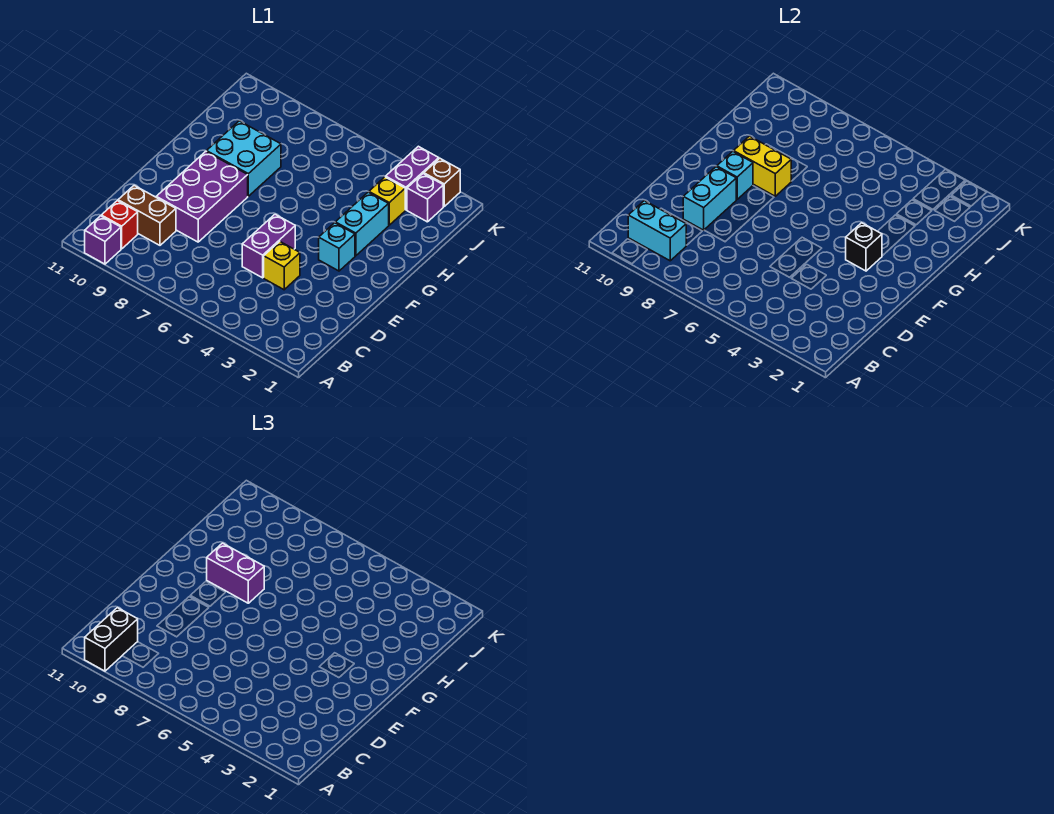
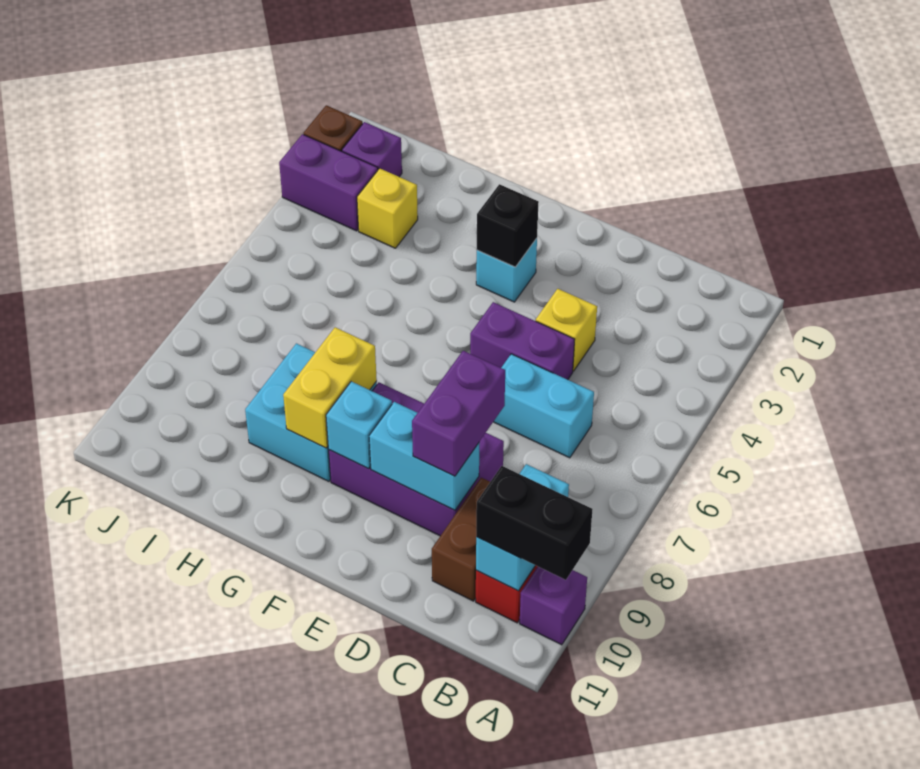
cyan brick G3:H3 level 1 -> cyan brick C6:D6 level 1
purple brick G8:G9 level 3 -> purple brick D8:D9 level 3

